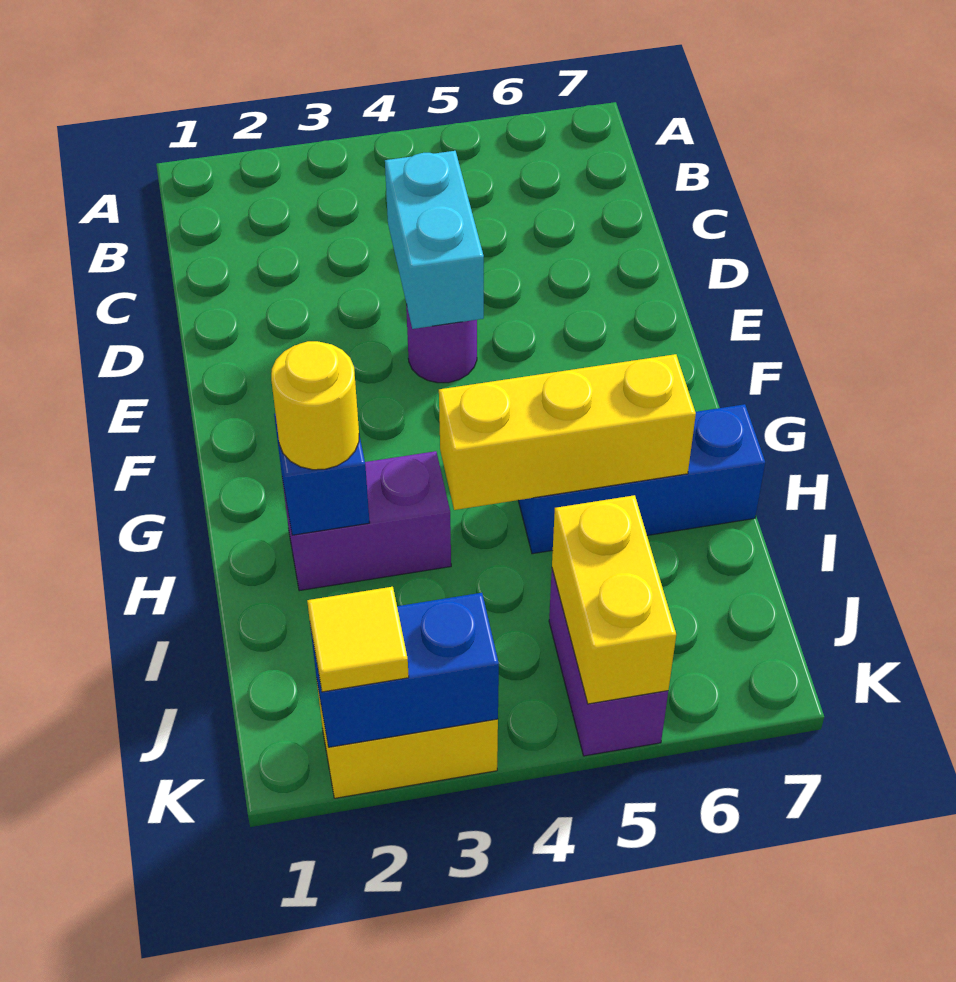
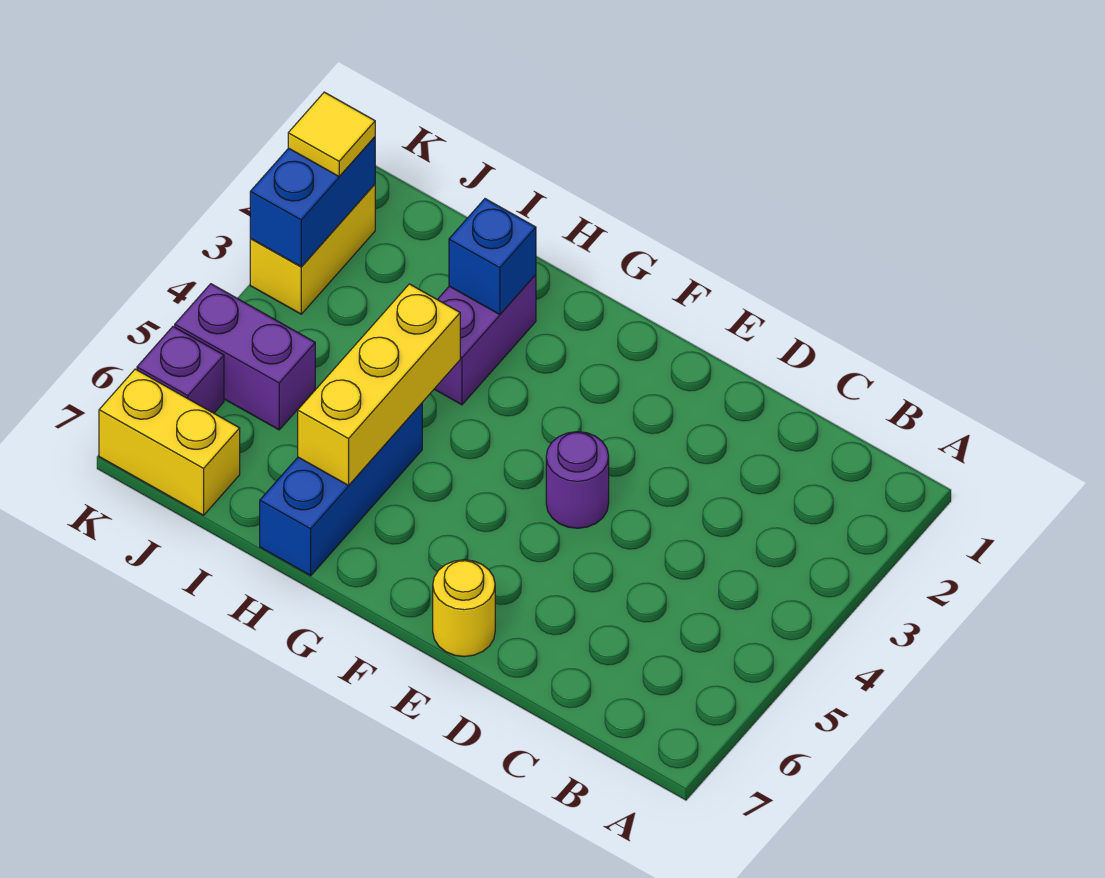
cyan brick D4:E4 level 2 -> none
yellow round brick H2 level 3 -> yellow round brick E7 level 1
yellow brick J5:K5 level 2 -> yellow brick J7:K7 level 1
none -> purple brick K6 level 1

